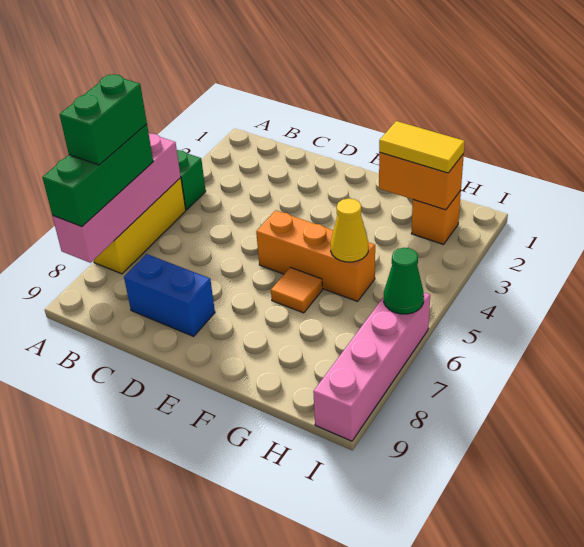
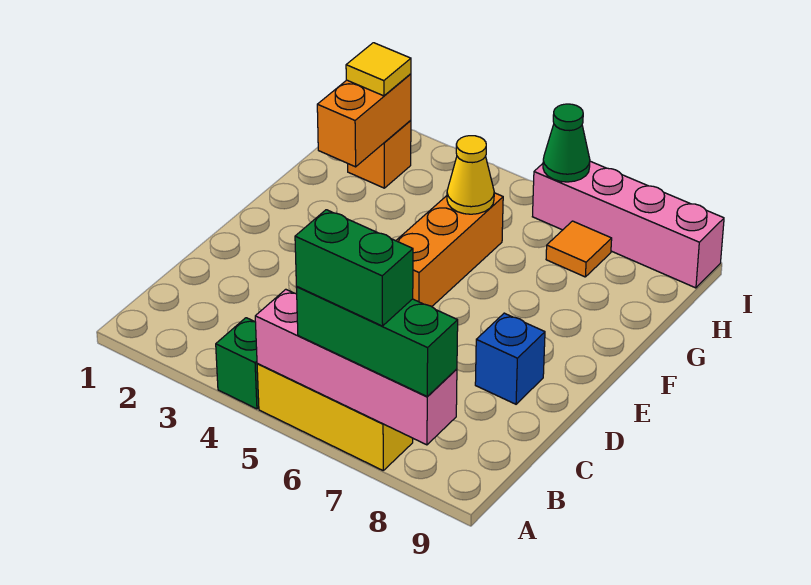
blue brick C8:D8 level 1 -> blue brick D8 level 1
orange tile F6 level 1 -> orange tile H7 level 1
yellow tile G2:H2 level 3 -> yellow tile H2 level 3

